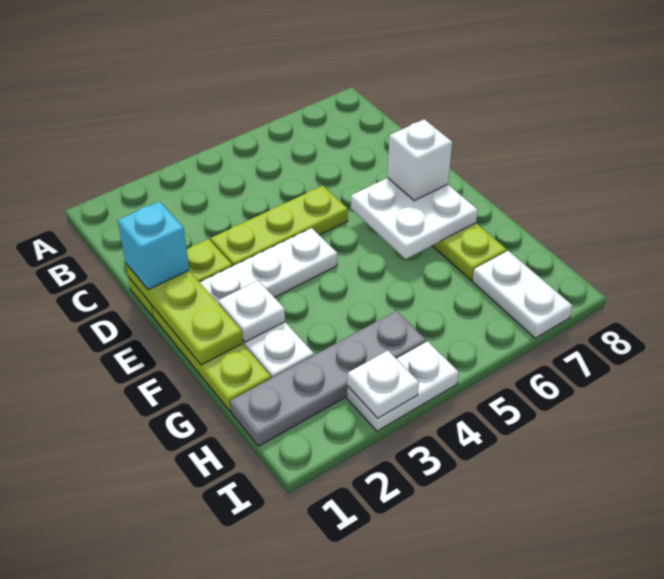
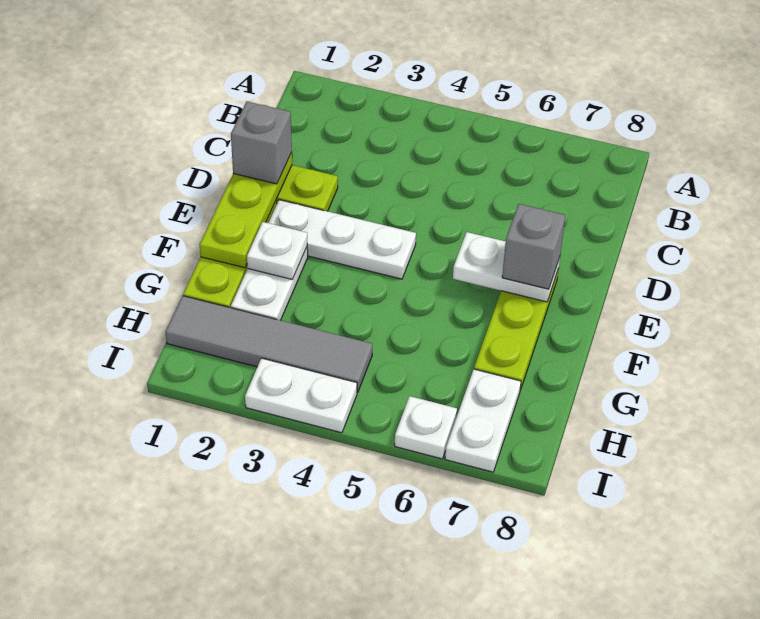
cyan brick D1 level 3 -> grey brick D1 level 3
lime plate D3:D5 level 1 -> none
white plate E6:F7 level 2 -> white plate E6:E7 level 2
white brick E7 level 3 -> grey brick E7 level 3
grey plate H1:H4 level 1 -> grey tile H1:H4 level 1
white plate I3 level 2 -> white plate I6 level 1

